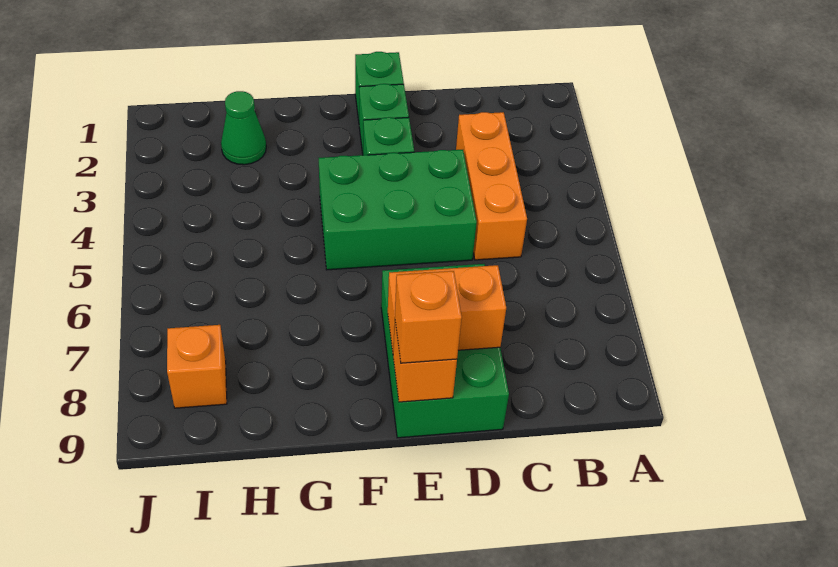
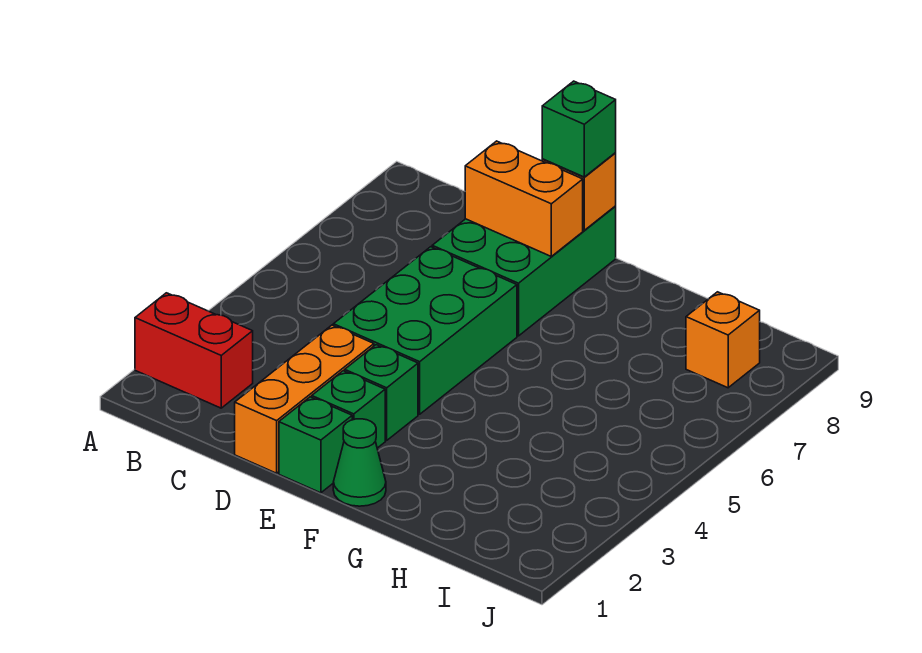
none -> red brick A2:B2 level 1
orange brick C3:C5 level 1 -> orange brick D1:D3 level 1
green brick D4:F5 level 1 -> green brick D4:E6 level 1
orange brick E9 level 3 -> green brick E9 level 3
green cone H2 level 1 -> green cone F1 level 1

